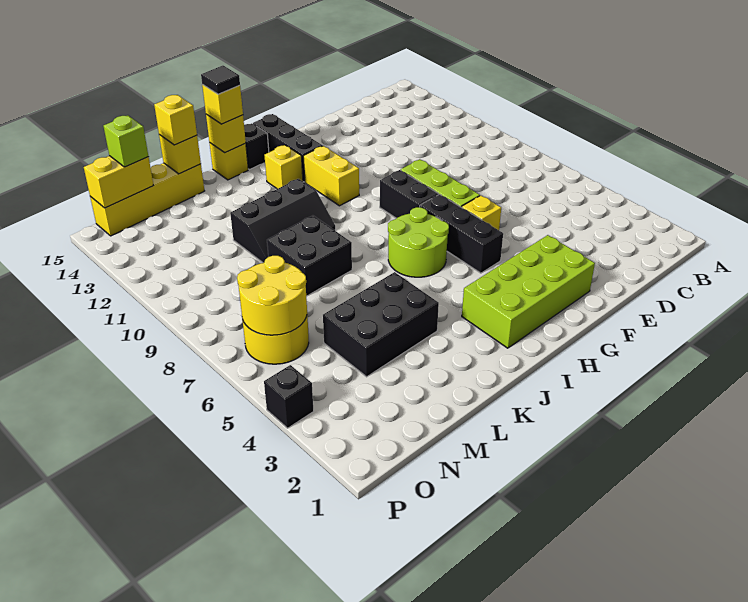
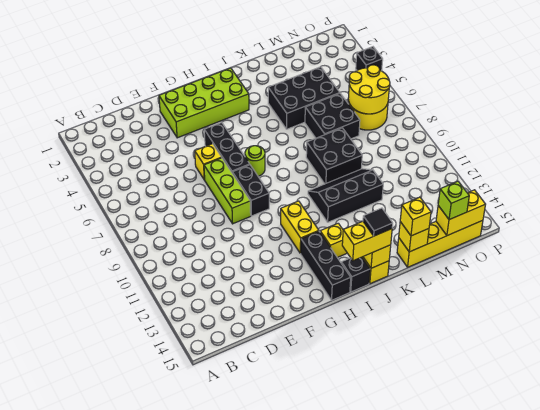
lime round brick H6:I7 level 1 -> lime round brick H7 level 1
yellow brick J15 level 3 -> yellow brick I15:J15 level 3
none -> black brick L6:M7 level 1

